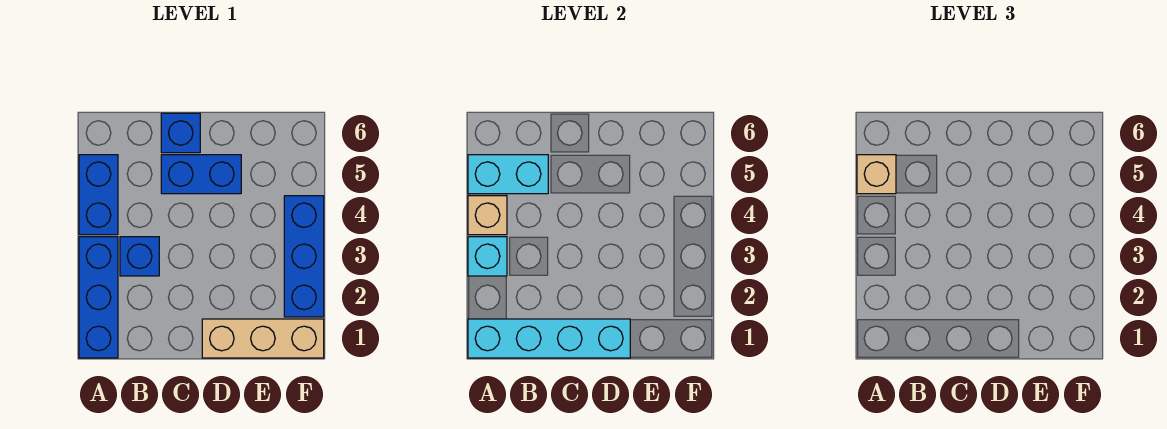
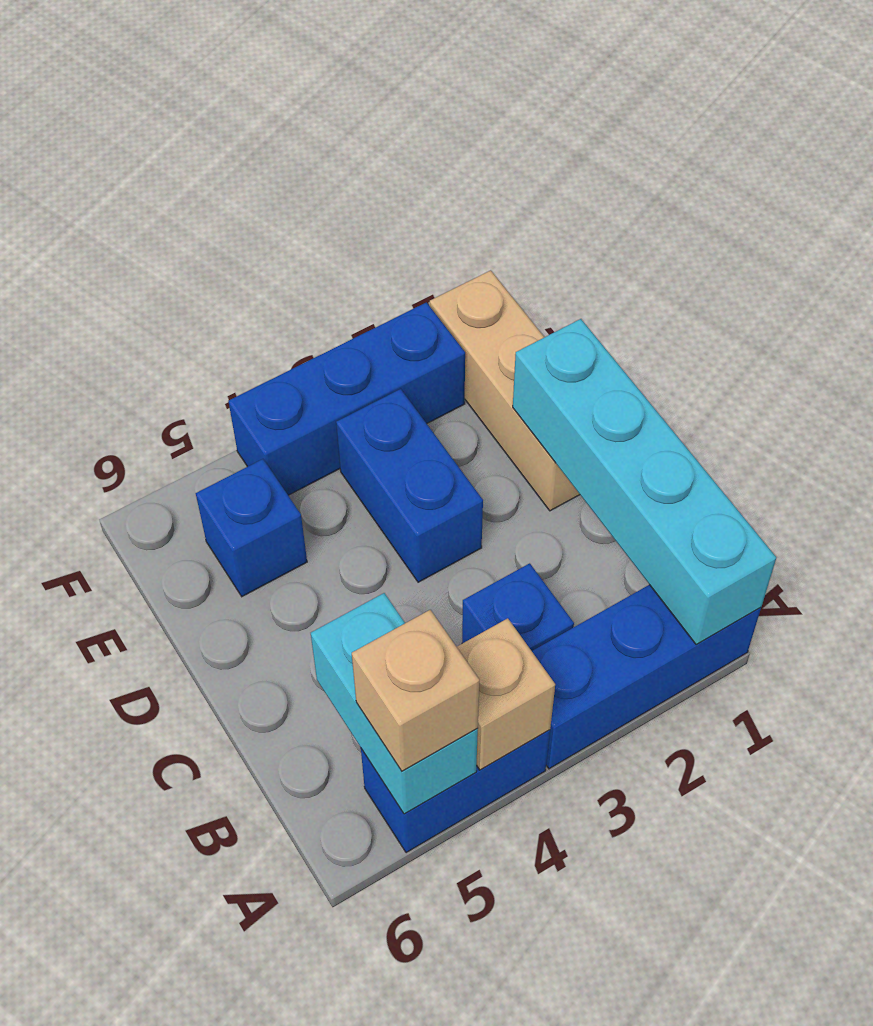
cyan brick A3 level 2 -> none
blue brick C5:D5 level 1 -> blue brick D3:E3 level 1
blue brick C6 level 1 -> blue brick E5 level 1

